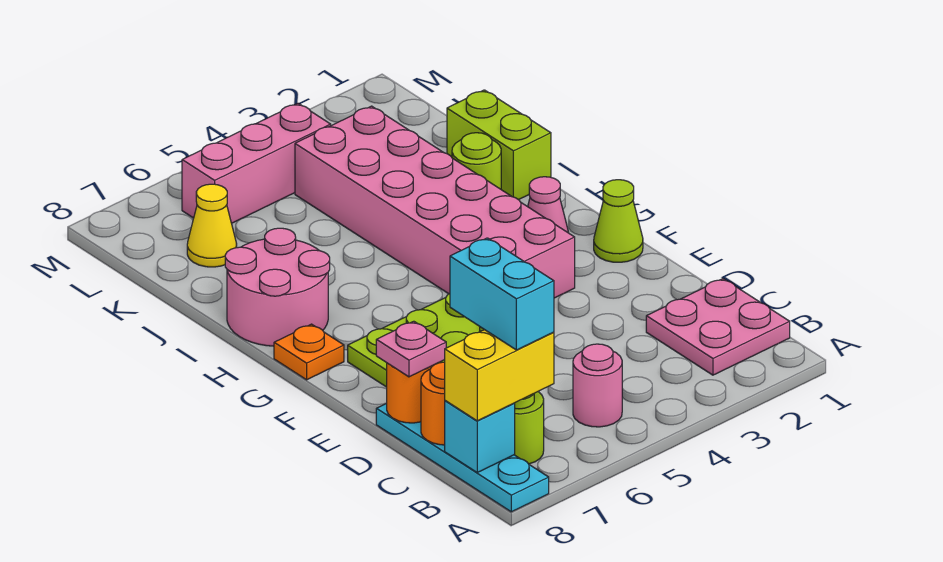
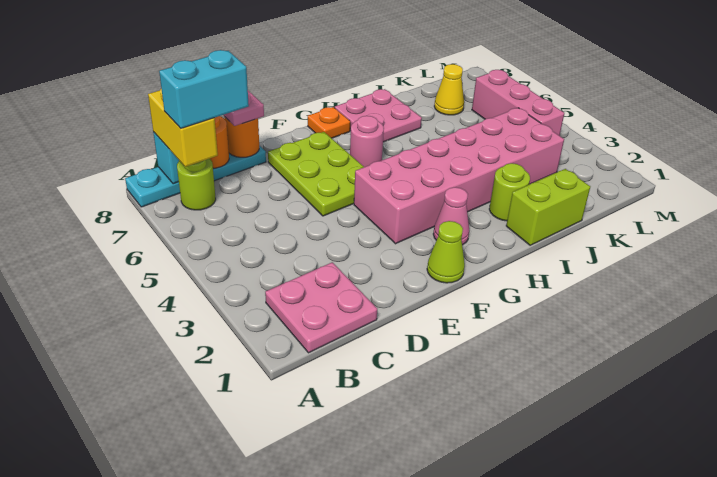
pink round brick B5 level 1 -> pink round brick G6 level 1
pink round brick H7:I8 level 1 -> pink plate H7:I8 level 1

